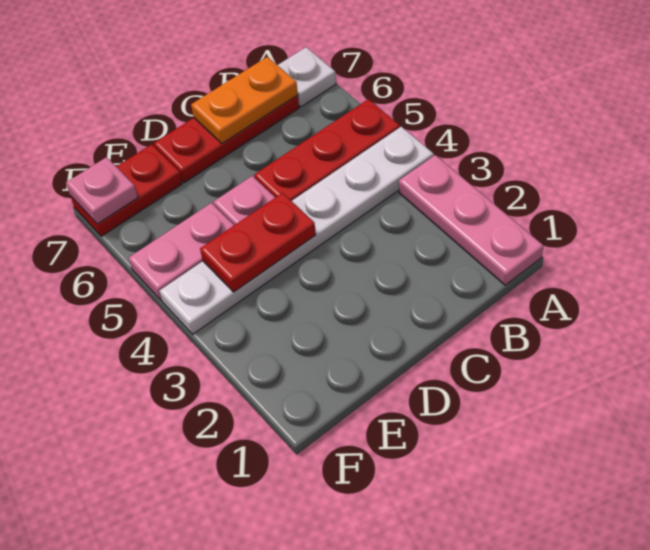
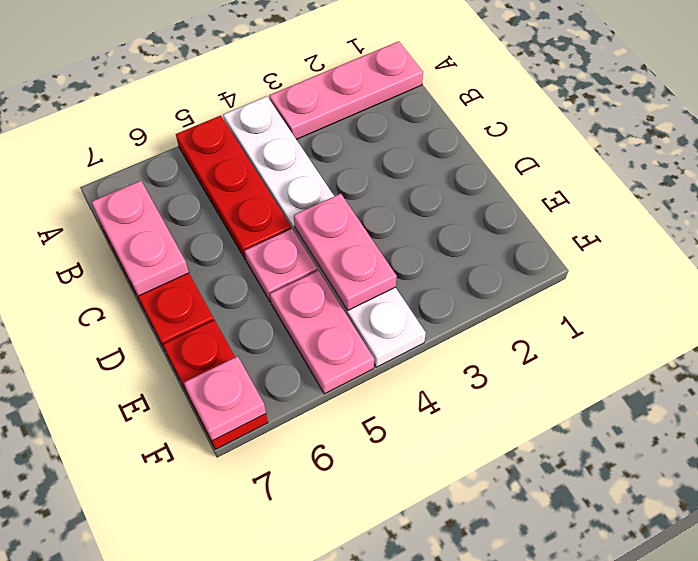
white plate A7 level 1 -> none
orange plate B7:C7 level 2 -> pink plate B7:C7 level 2
red plate D4:E4 level 2 -> pink plate D4:E4 level 2

